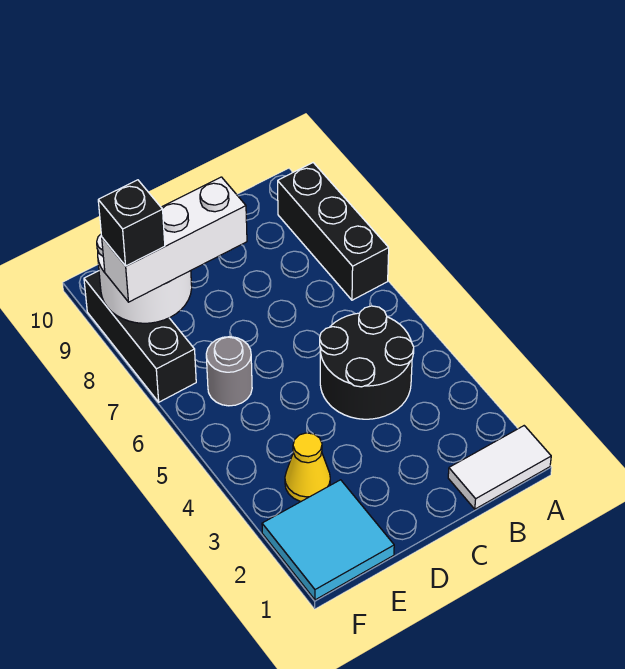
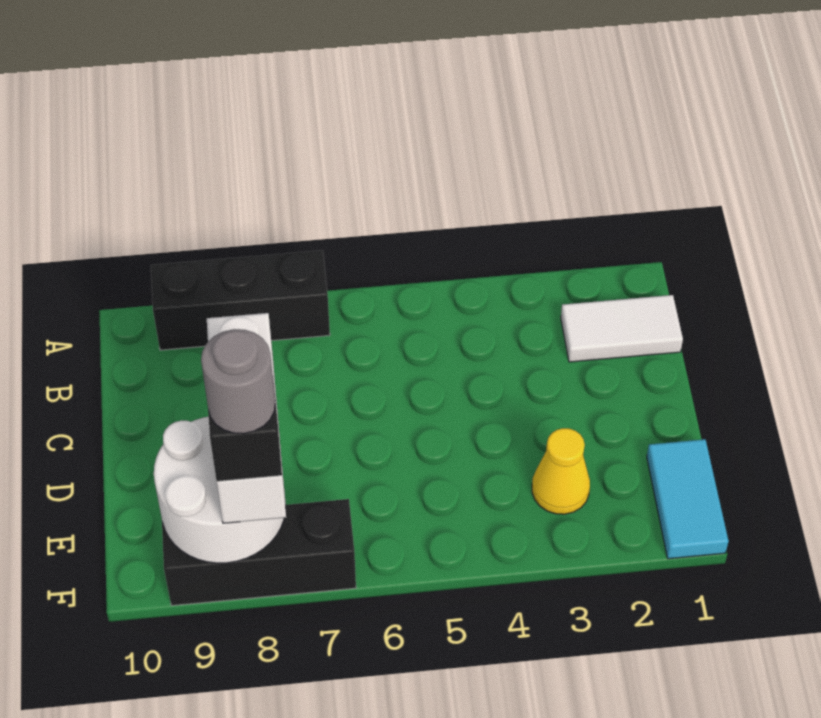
white tile A1:B1 level 1 -> white tile B1:B2 level 1
black round brick B4:C5 level 1 -> none
cyan tile E1:F2 level 1 -> cyan tile E1:F1 level 1
grey round brick E6 level 1 -> grey round brick F8 level 5

